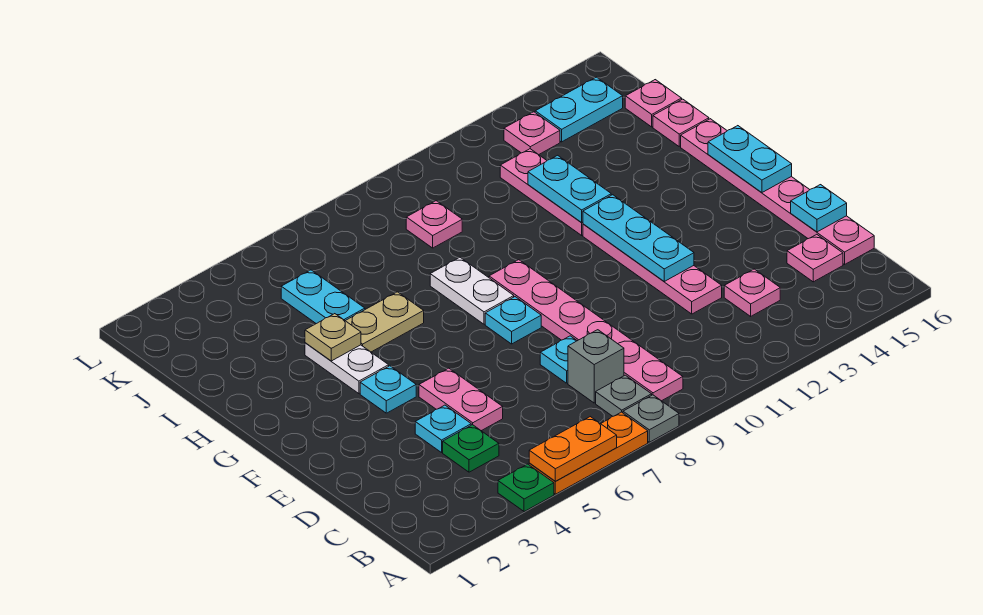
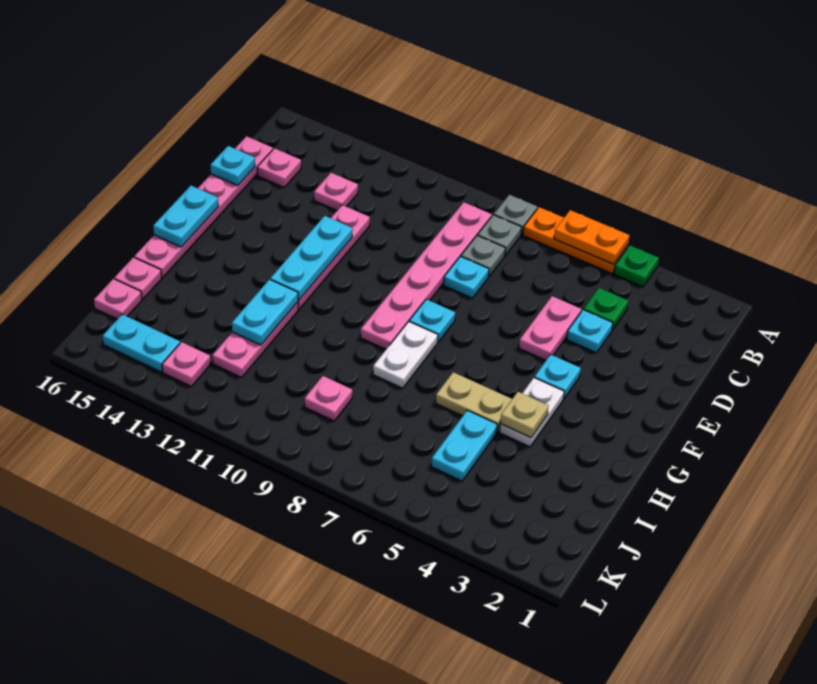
grey brick C8 level 1 -> grey plate C8 level 1

